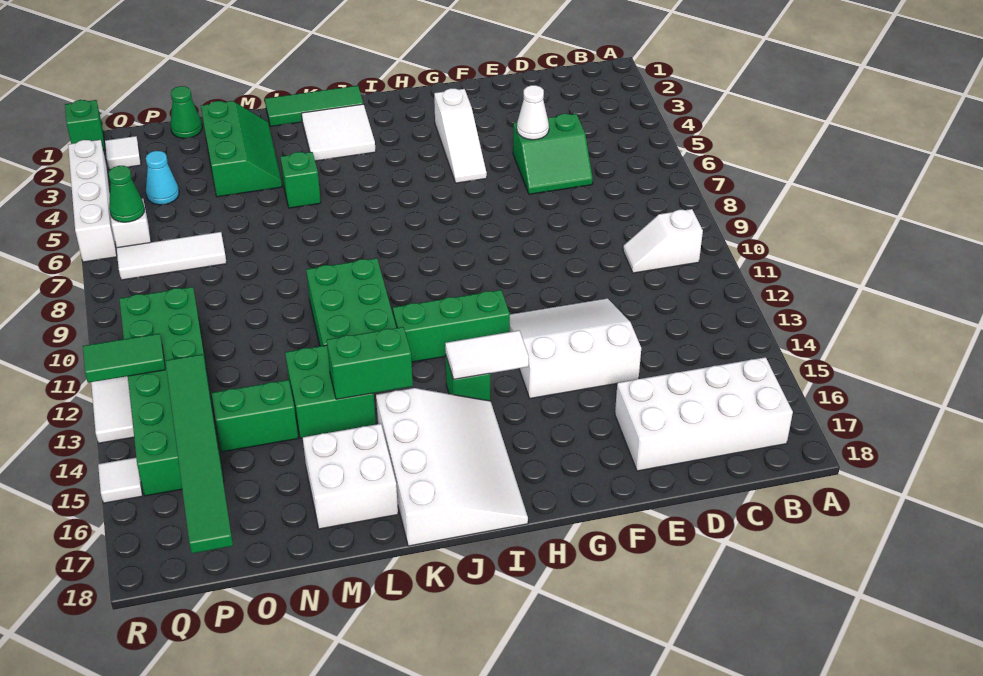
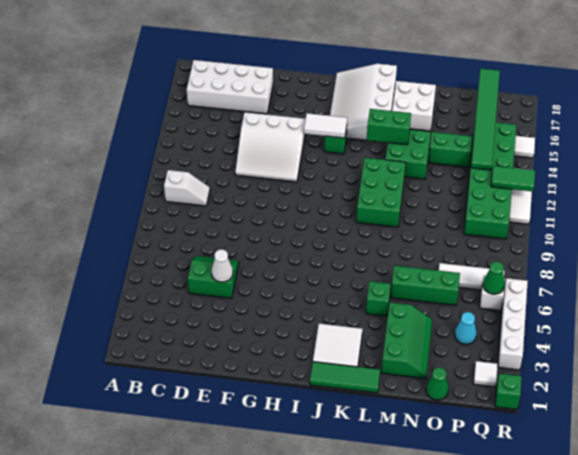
white slope G3:G5 level 1 top 3 -> none
green brick H12:J12 level 1 -> green brick M6:O6 level 1
green slope M2:N4 level 1 top N -> green slope M2:N4 level 1 top M

